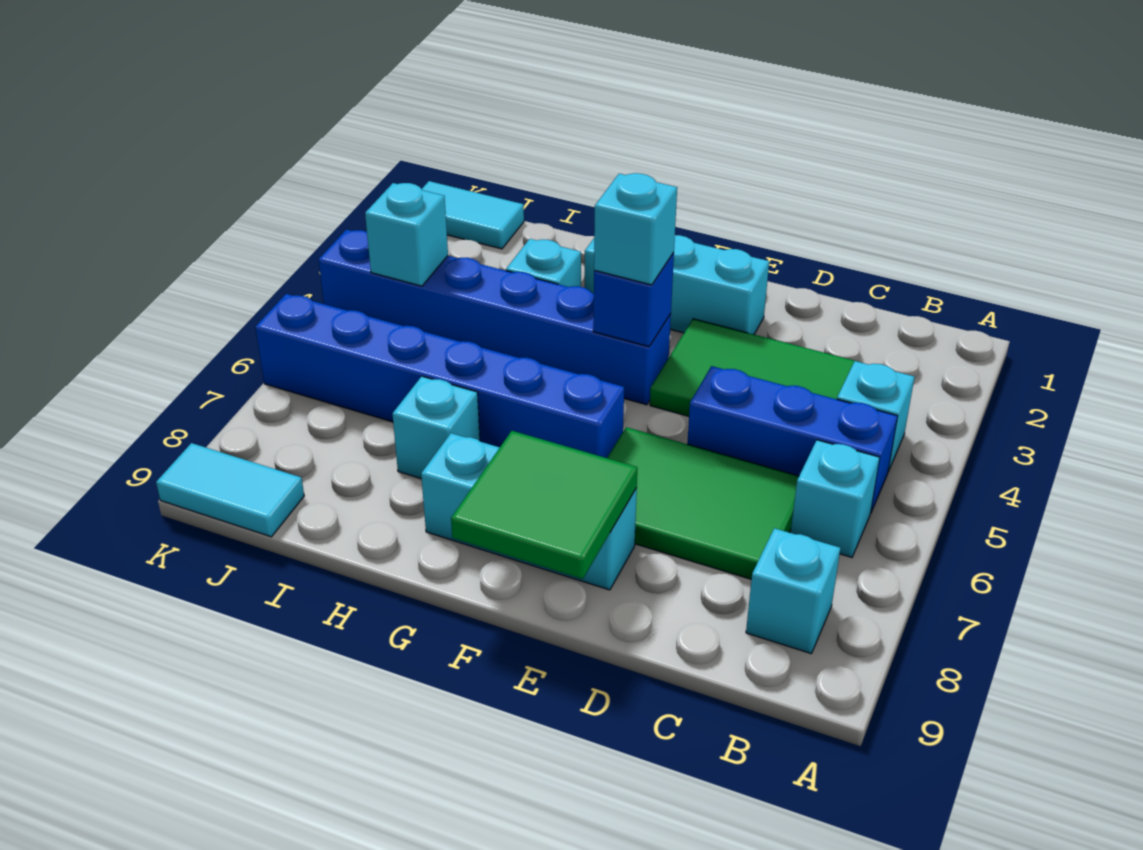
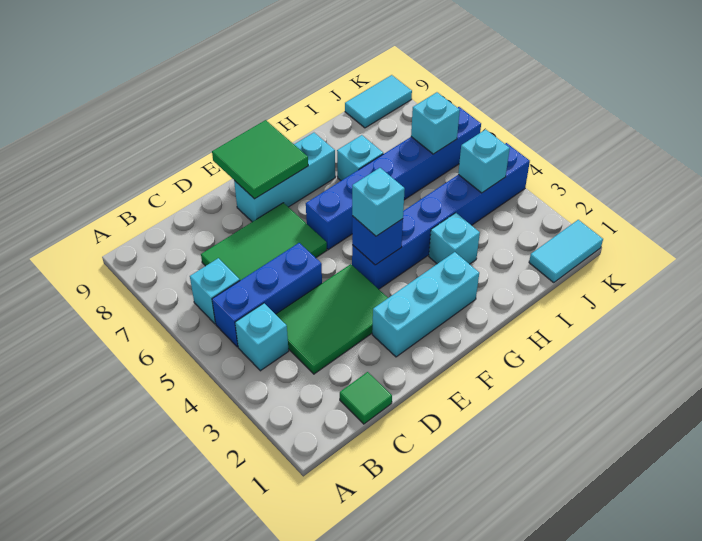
cyan brick B8 level 1 -> cyan brick J6 level 2
none -> green tile C1 level 1

